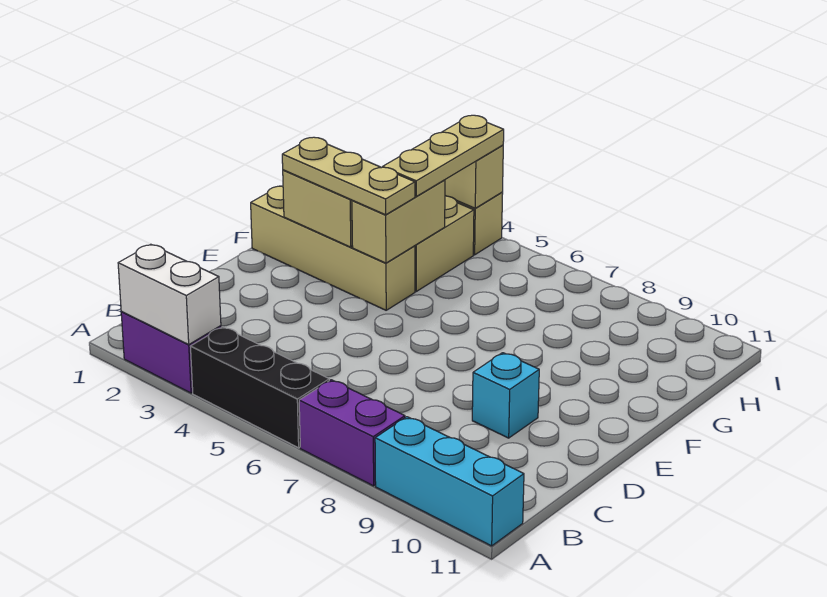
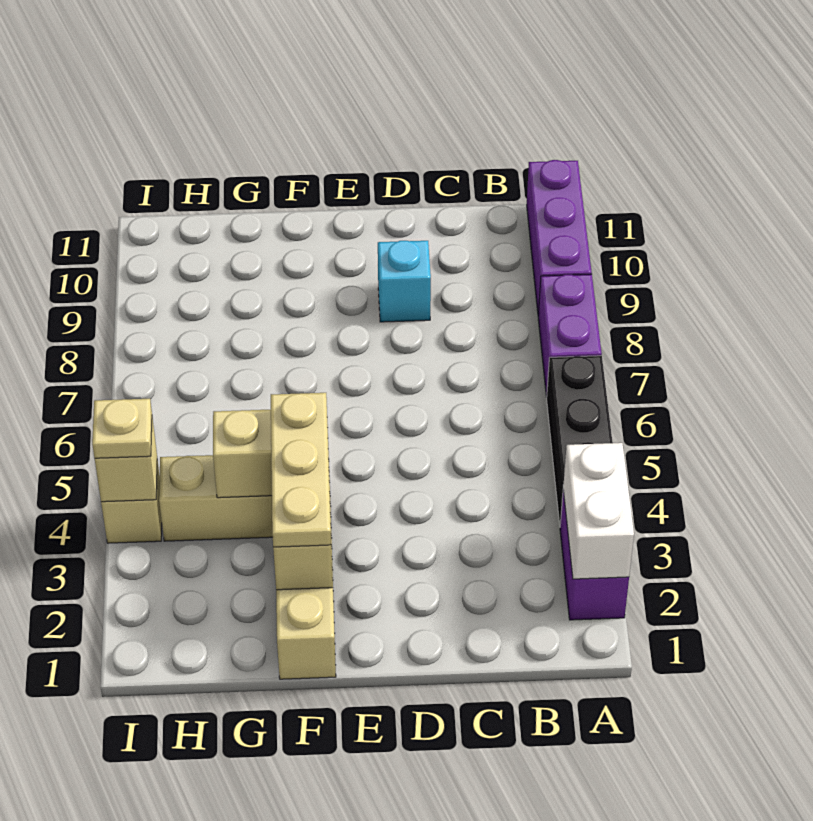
cyan brick A9:A11 level 1 -> purple brick A9:A11 level 1
tan plate G4:I4 level 3 -> tan plate I4 level 3

